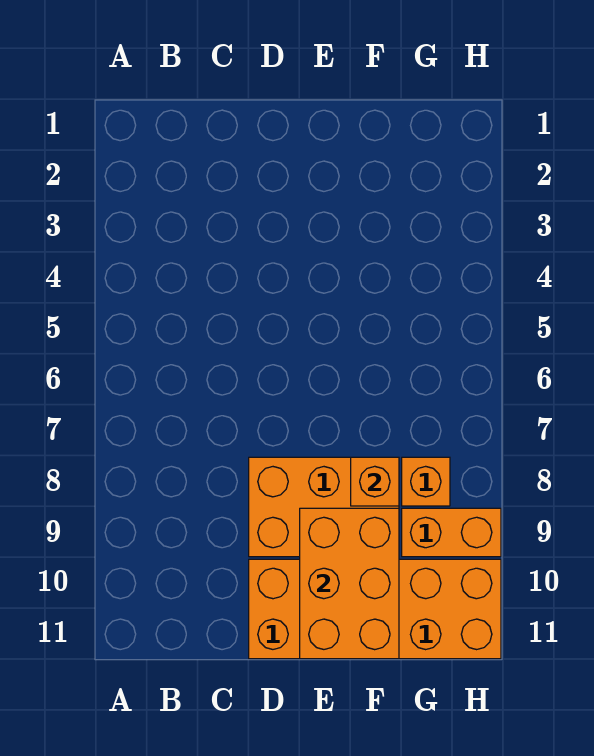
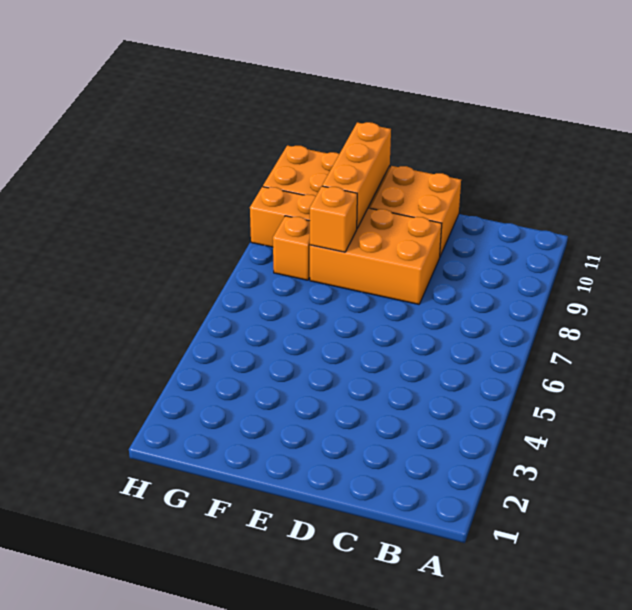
orange brick E9:F11 level 2 -> orange brick F9:F11 level 2

